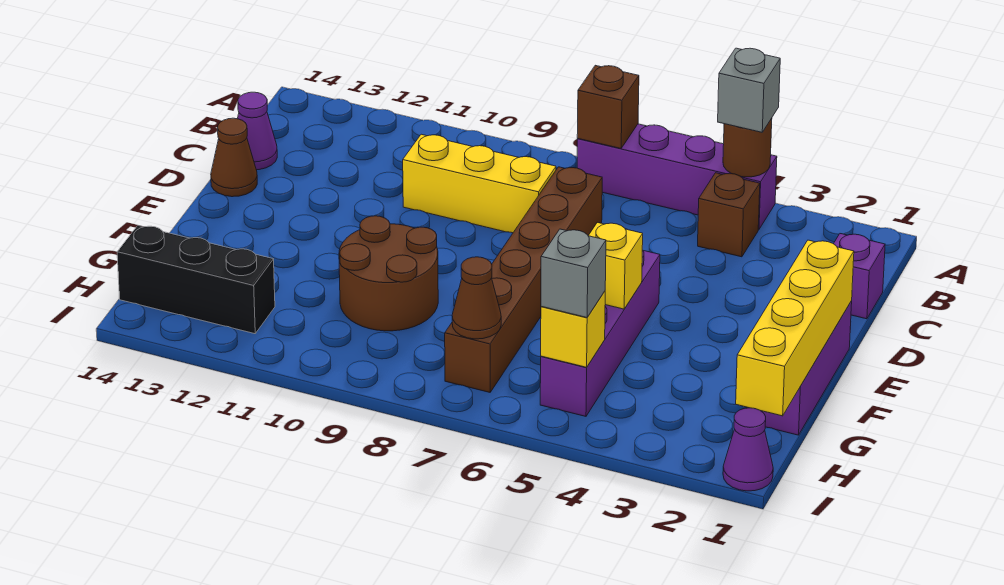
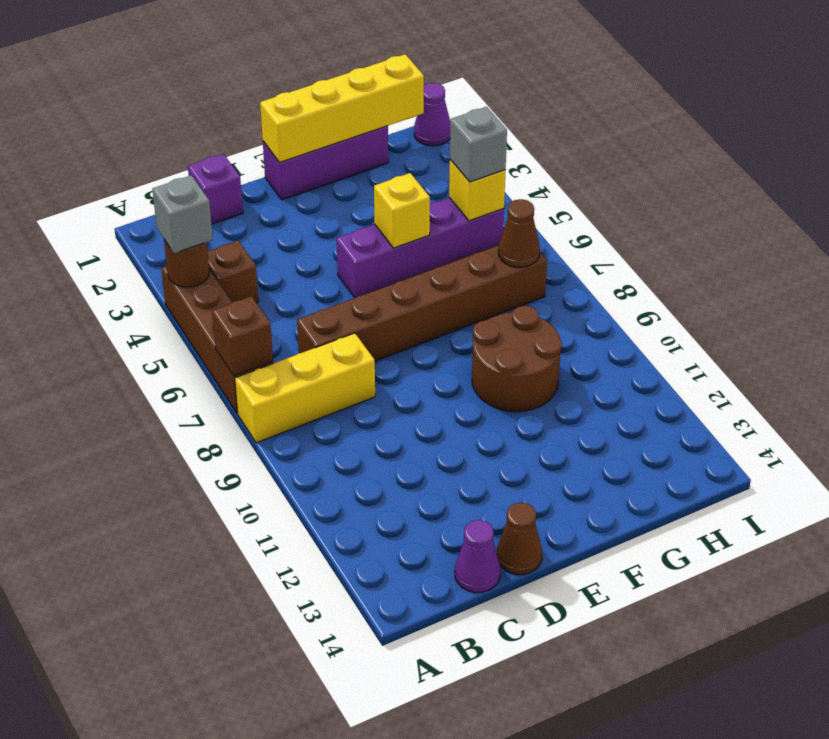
purple brick A4:A7 level 1 -> brown brick A4:A7 level 1
yellow brick C8:C10 level 1 -> yellow brick A8:C8 level 1
black brick H12:H14 level 1 -> none

